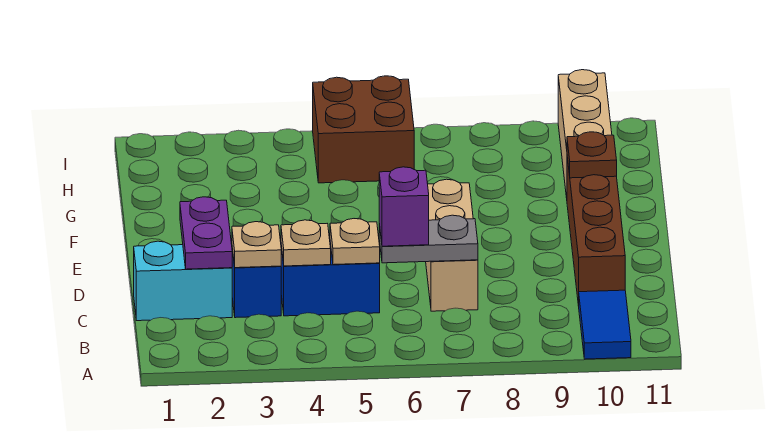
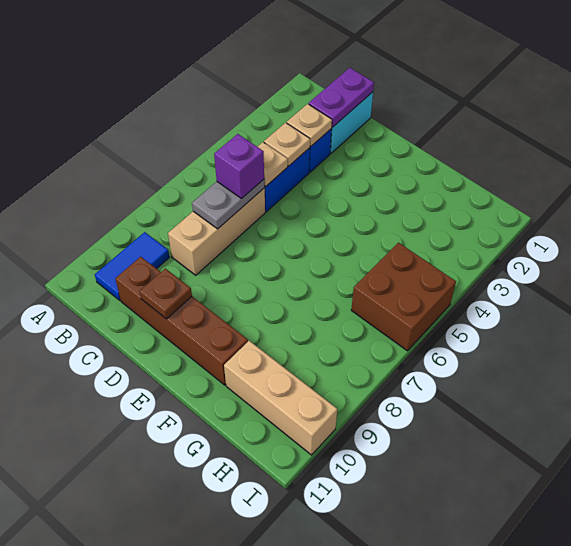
blue tile A10:B10 level 1 -> blue tile B9:B10 level 1
purple plate C2:D2 level 2 -> purple plate C1:C2 level 2
tan brick C7:E7 level 1 -> tan brick C6:C8 level 1
brown plate F10 level 2 -> brown plate D10 level 2

